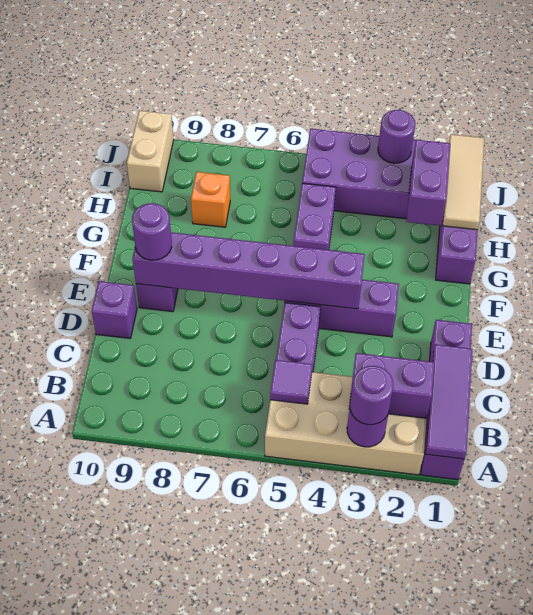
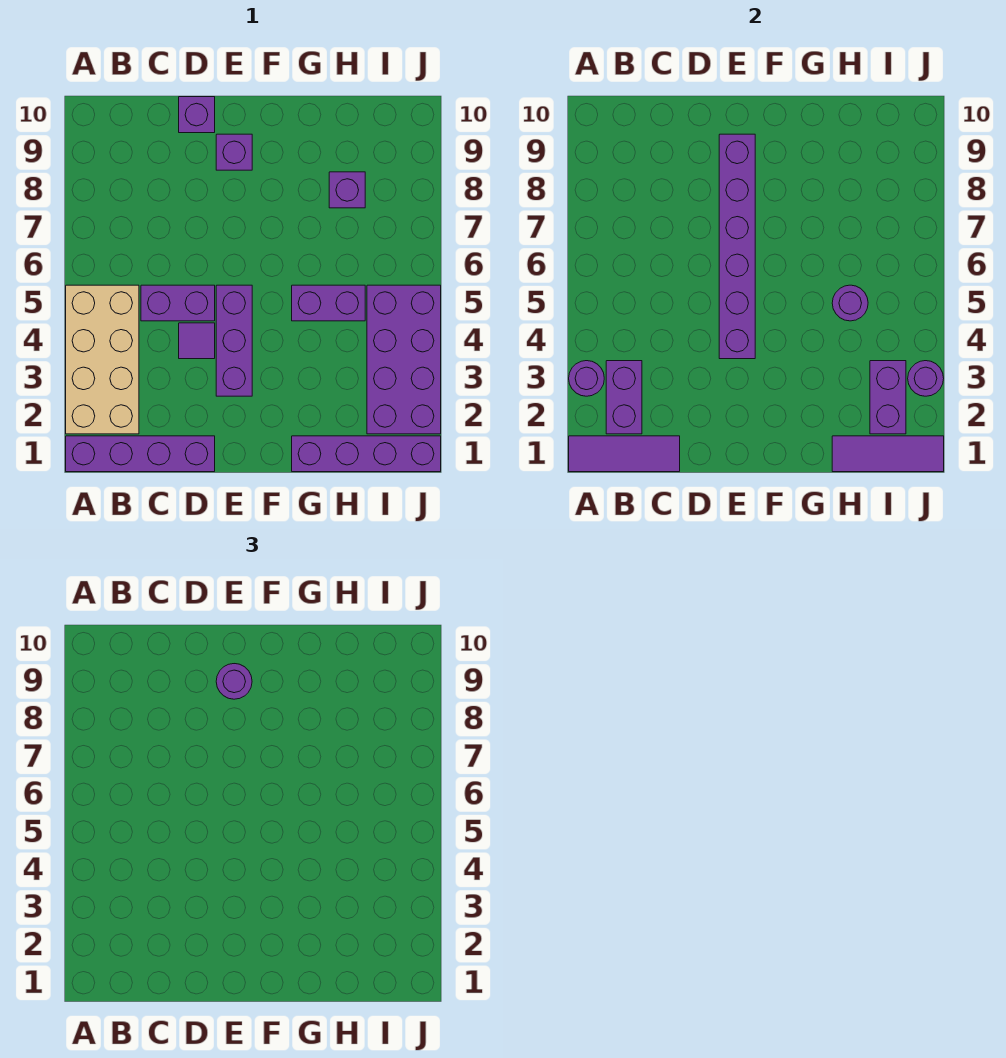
purple round brick A3 level 3 -> purple round brick H5 level 2
purple tile B5 level 2 -> purple tile D4 level 1
tan tile H1:J1 level 2 -> purple tile H1:J1 level 2
purple brick H2:I2 level 2 -> purple brick I2:I3 level 2
orange brick H8 level 1 -> purple brick H8 level 1
tan brick I10:J10 level 1 -> none

